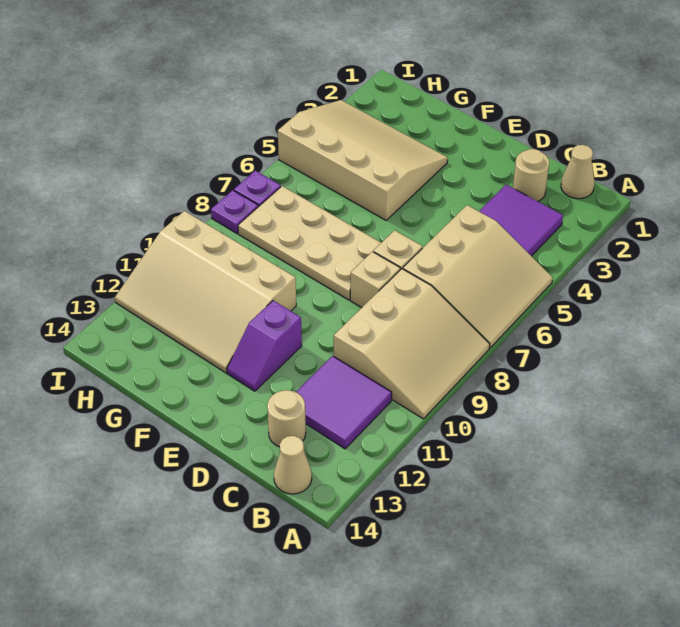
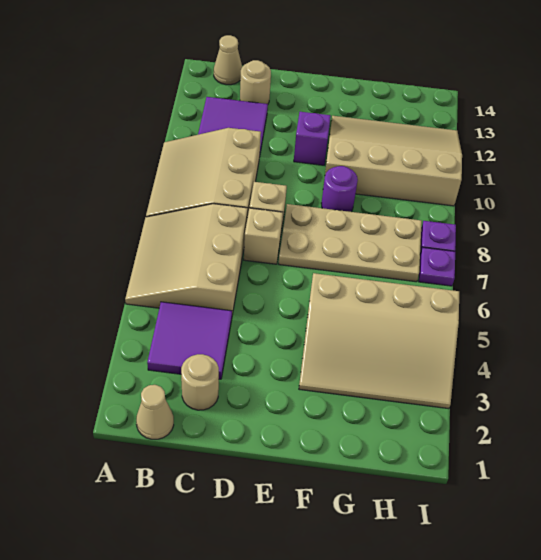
none -> purple round brick F9 level 1

